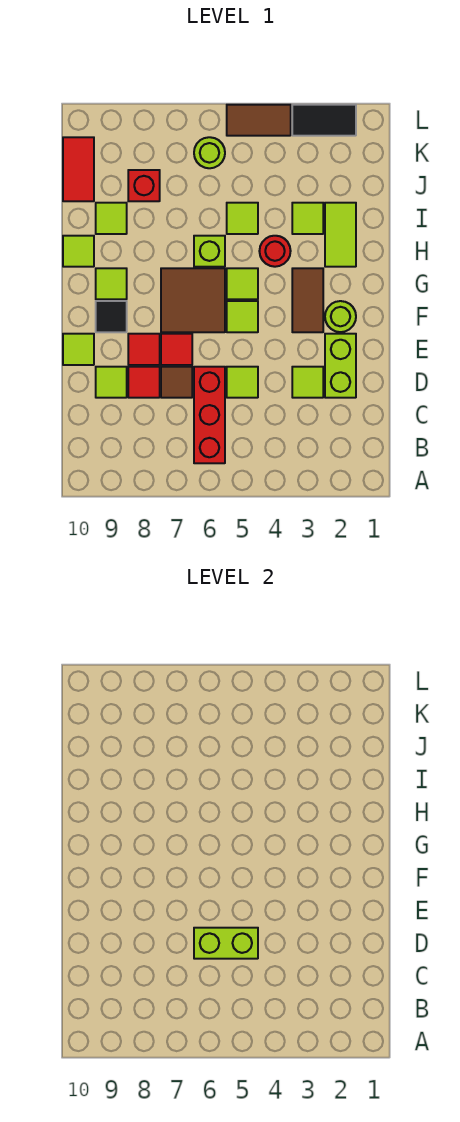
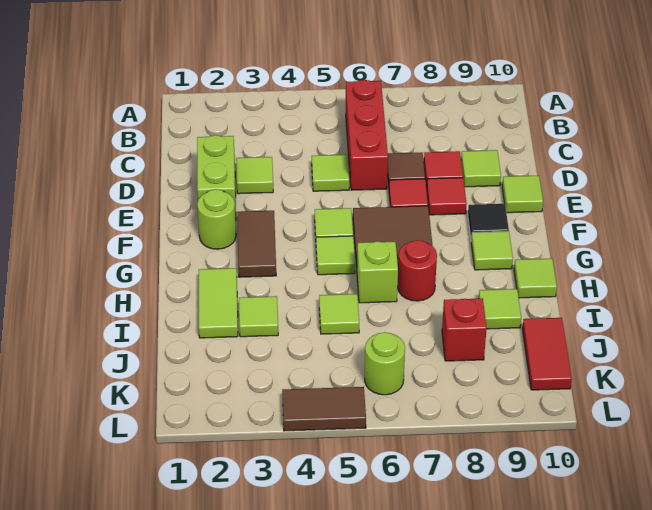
lime brick D5:D6 level 2 -> none
red round brick H4 level 1 -> red round brick H7 level 1
black tile L2:L3 level 1 -> none

